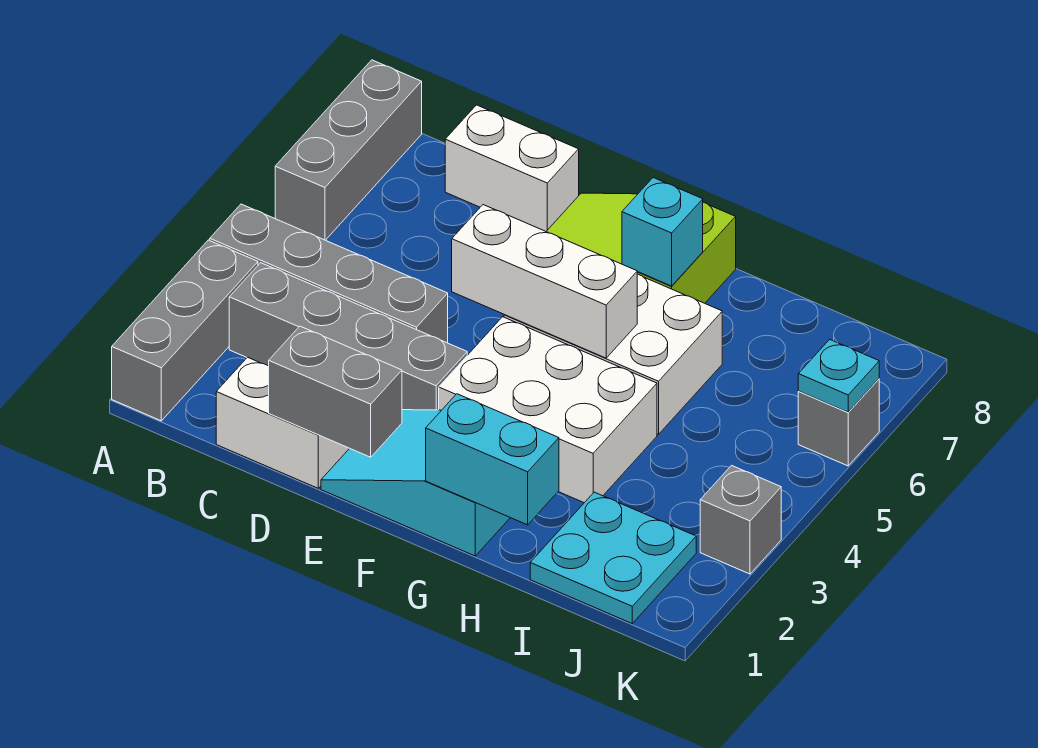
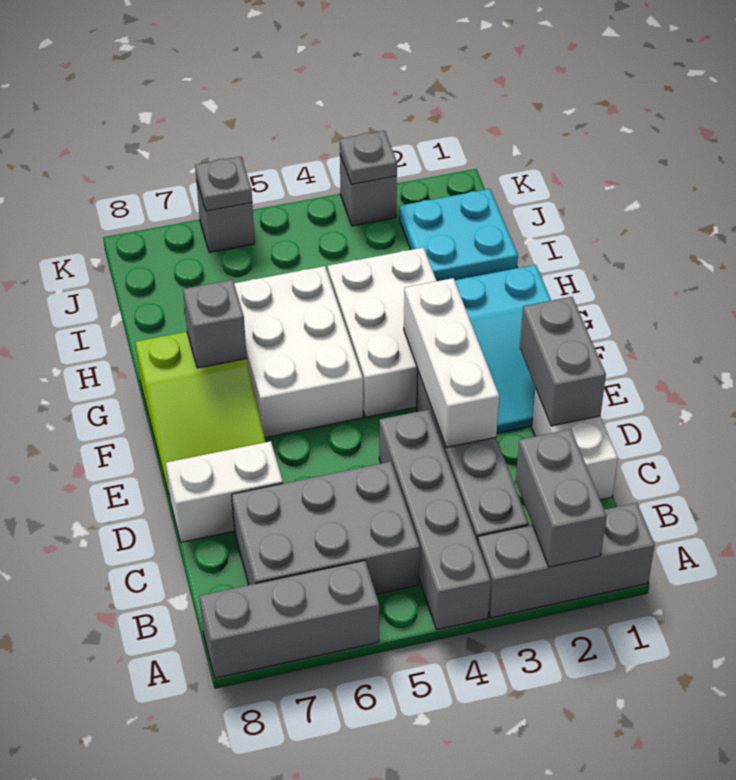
none -> grey brick A2:B2 level 2
none -> grey brick B5:C7 level 1
white brick C8:D8 level 1 -> white brick D7:D8 level 1
white brick E5:G5 level 2 -> white brick D3:F3 level 2
cyan brick G1:H1 level 2 -> none
cyan brick G7 level 2 -> grey brick G7 level 2
none -> grey plate K3 level 2
cyan plate K6 level 2 -> grey plate K6 level 2

